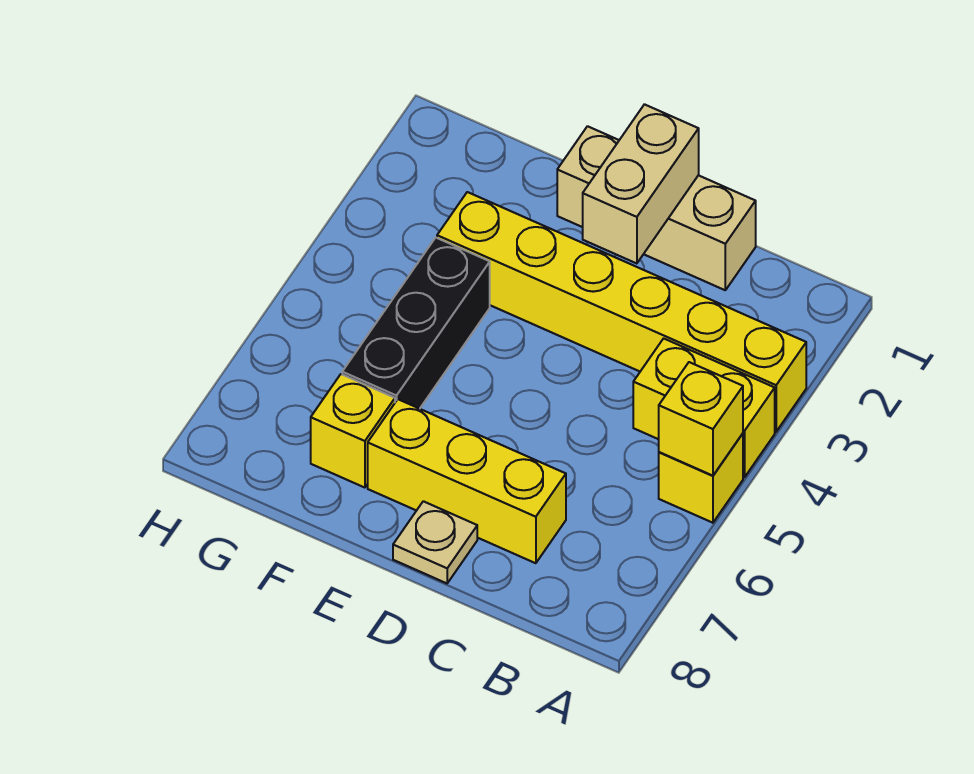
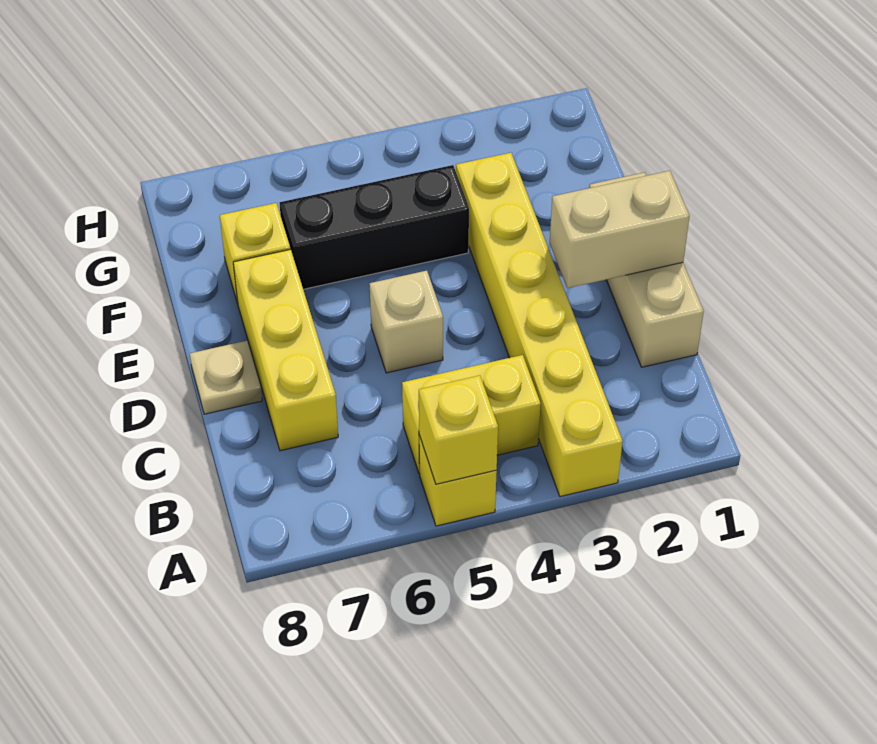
yellow brick A4:B4 level 1 -> yellow brick B4:B5 level 1
none -> tan brick D5 level 1

